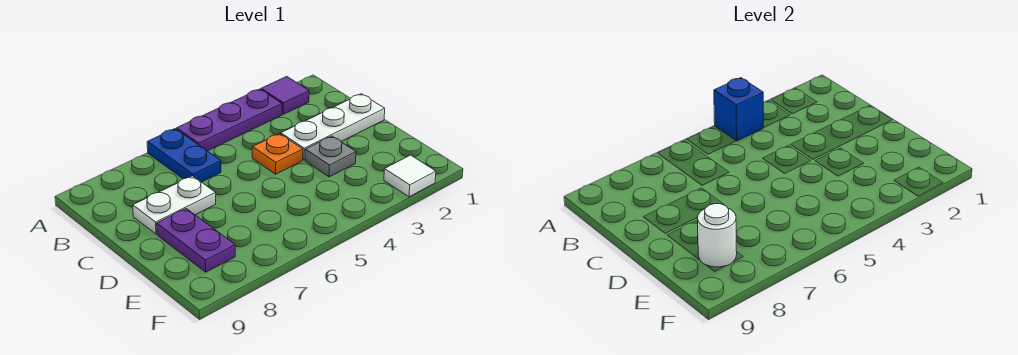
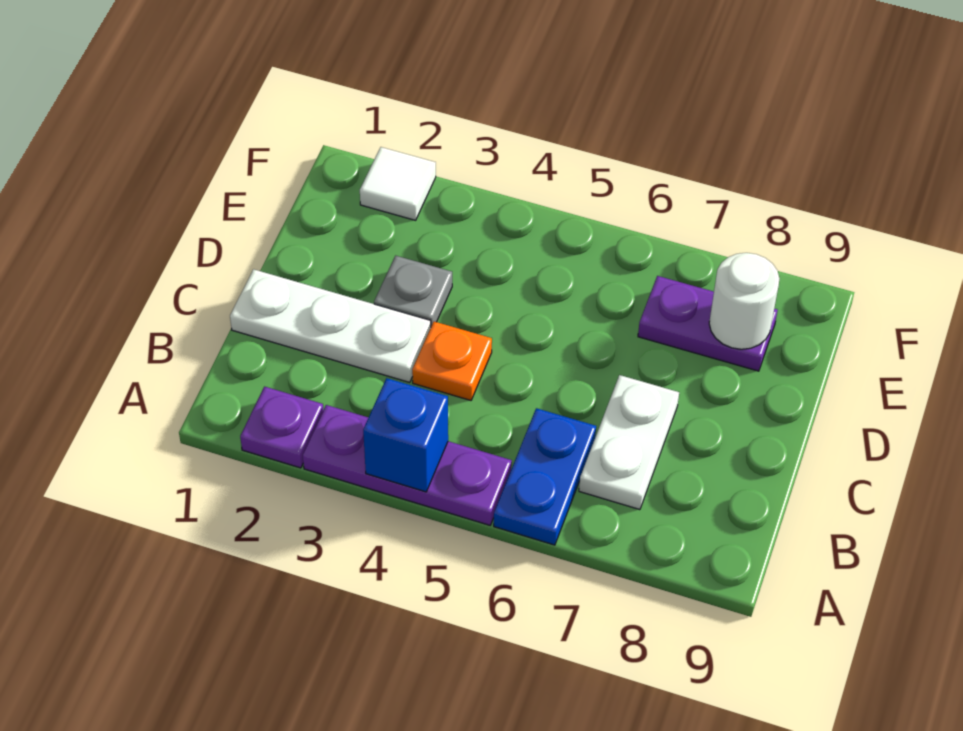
purple tile A2 level 1 -> purple plate A2 level 1
white plate C7:C8 level 1 -> white plate B7:C7 level 1
purple plate D8:E8 level 1 -> purple plate E7:E8 level 1

